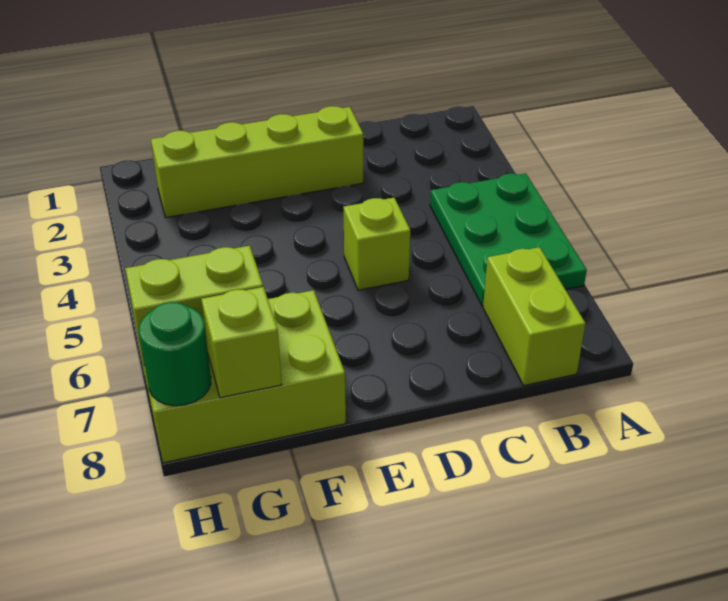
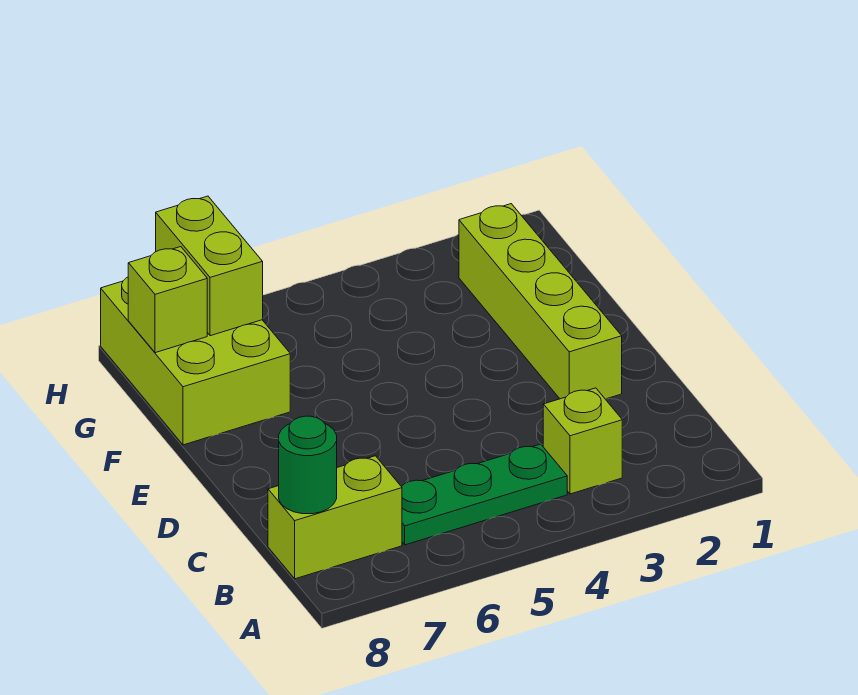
green plate A4:B6 level 1 -> green plate B4:B6 level 1
lime brick D5 level 1 -> lime brick B3 level 1
green round brick H8 level 2 -> green round brick B8 level 2

